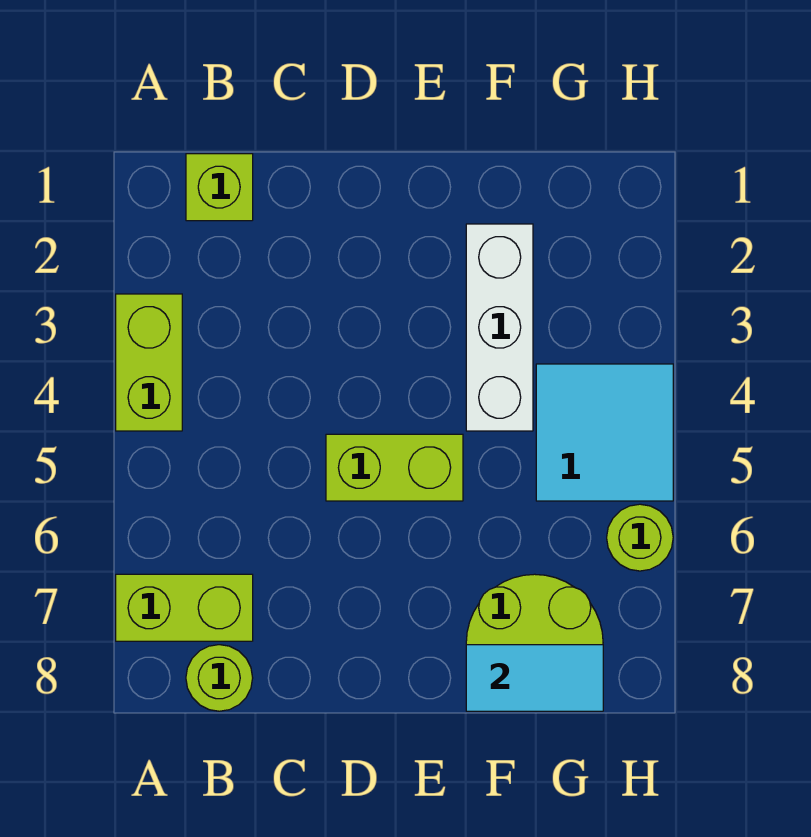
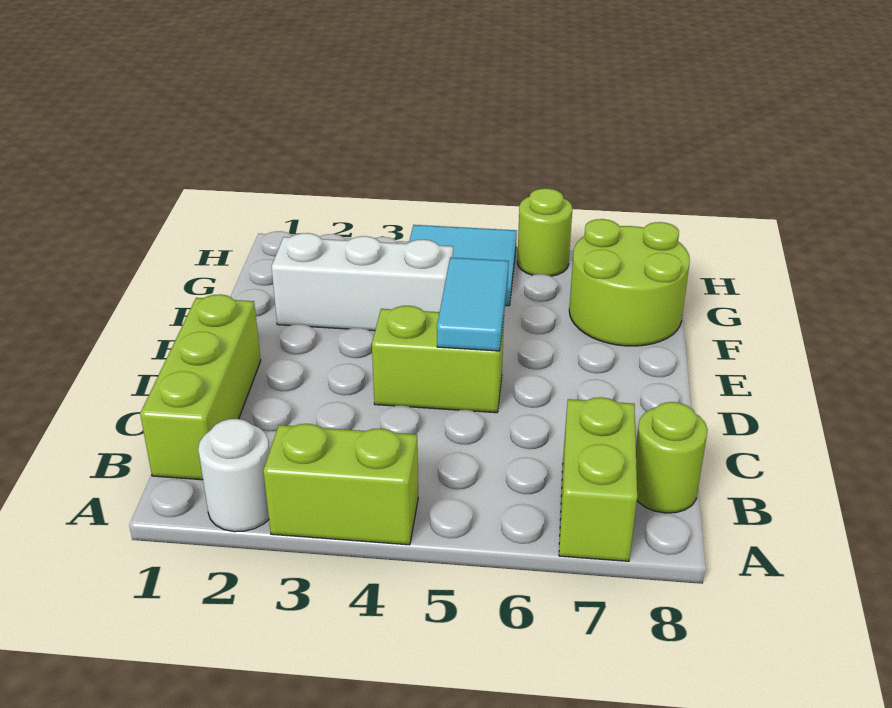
none -> white round brick A2 level 1
lime brick B1 level 1 -> lime brick B1:D1 level 1
lime brick D5:E5 level 1 -> lime brick D4:D5 level 1
cyan tile F8:G8 level 2 -> cyan tile D5:E5 level 2

